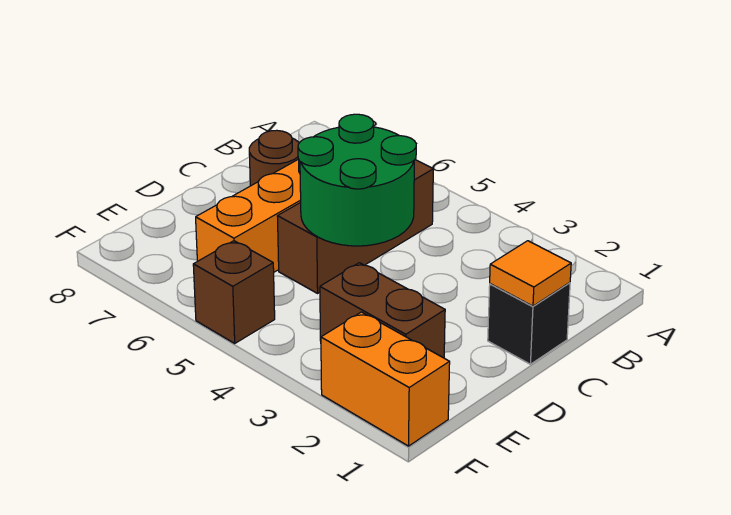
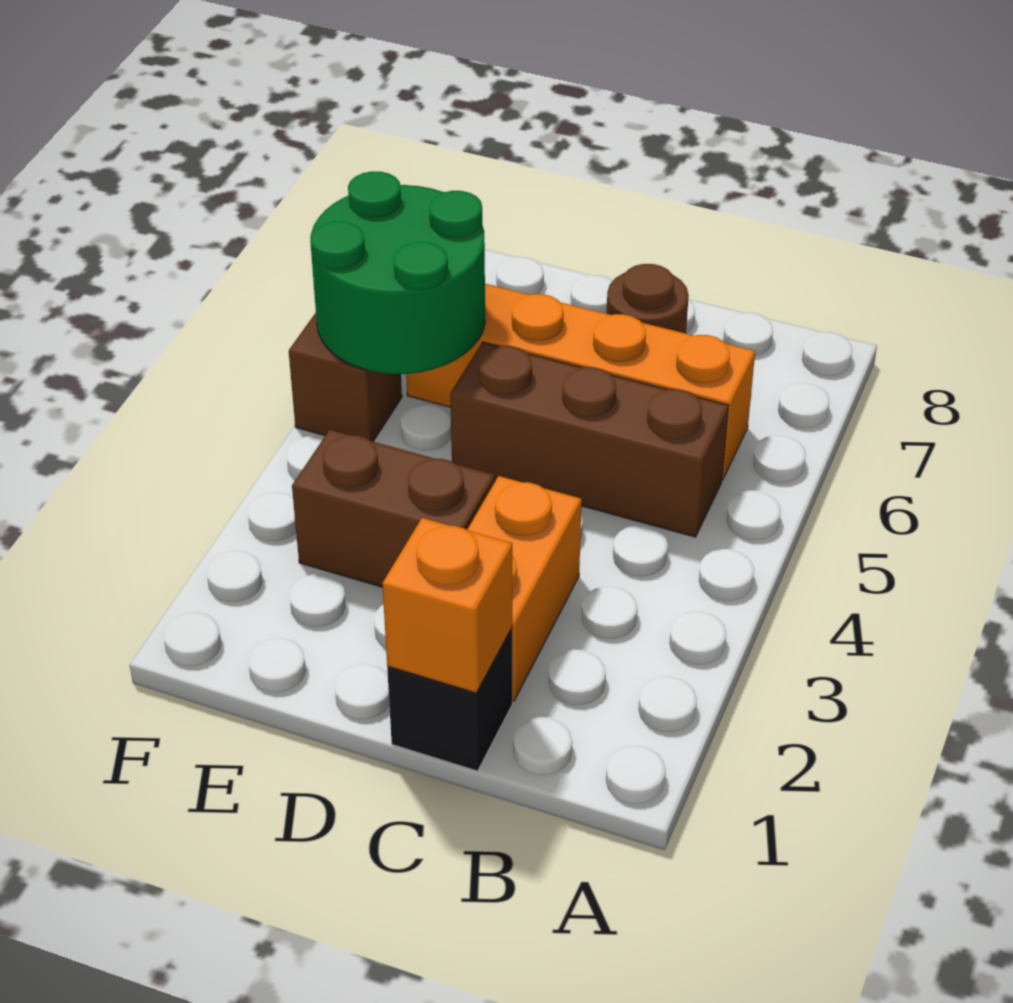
orange tile C1 level 2 -> orange brick C1 level 2
green round brick C4:D5 level 2 -> green round brick E5:F6 level 2
brown brick E2:E3 level 1 -> brown brick D3:E3 level 1
orange brick F1:F2 level 1 -> orange brick C2:C3 level 1

